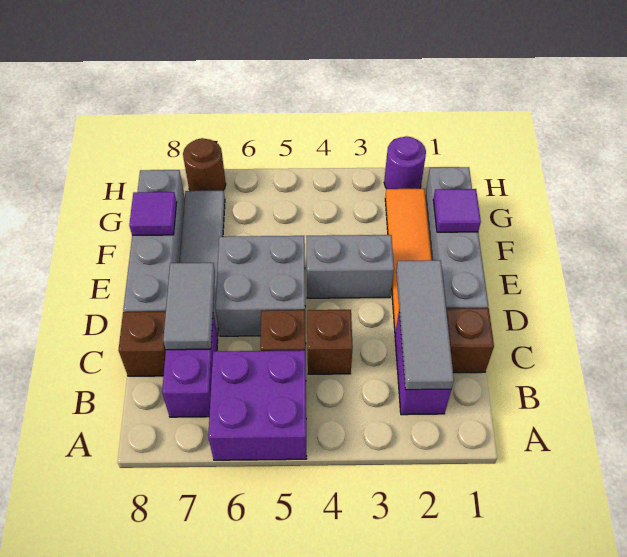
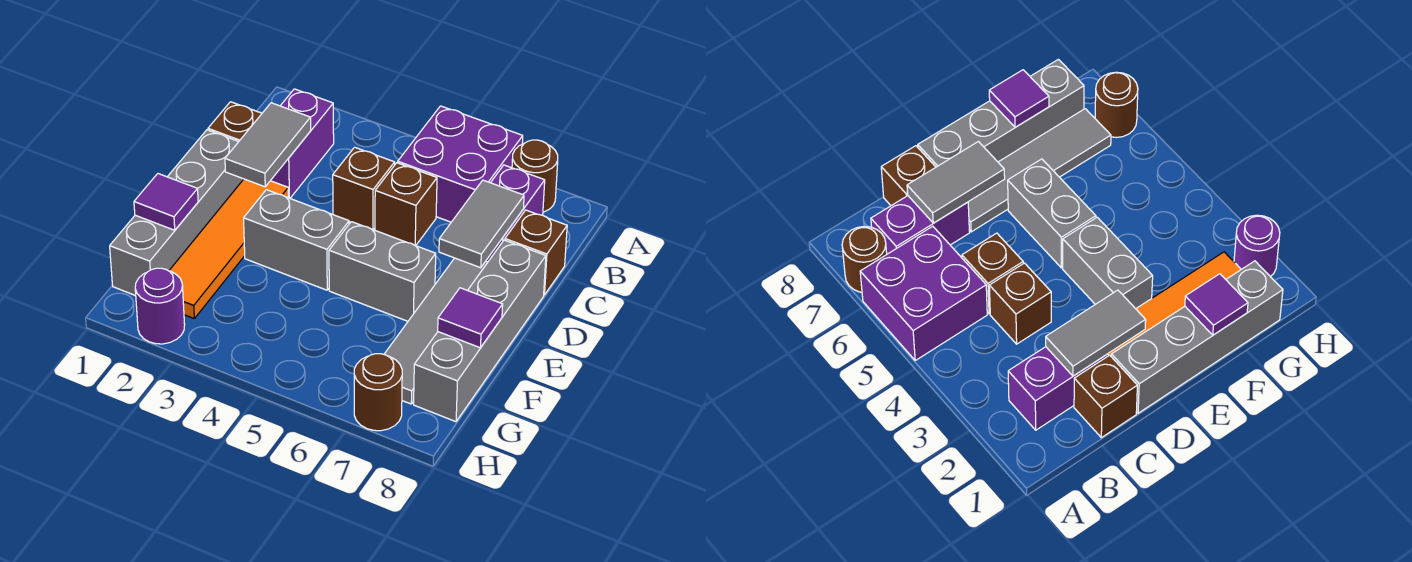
none -> brown round brick A7 level 1
grey tile B2:D2 level 2 -> grey tile C2:D2 level 2
grey brick D5:E6 level 1 -> grey brick E5:E6 level 1

